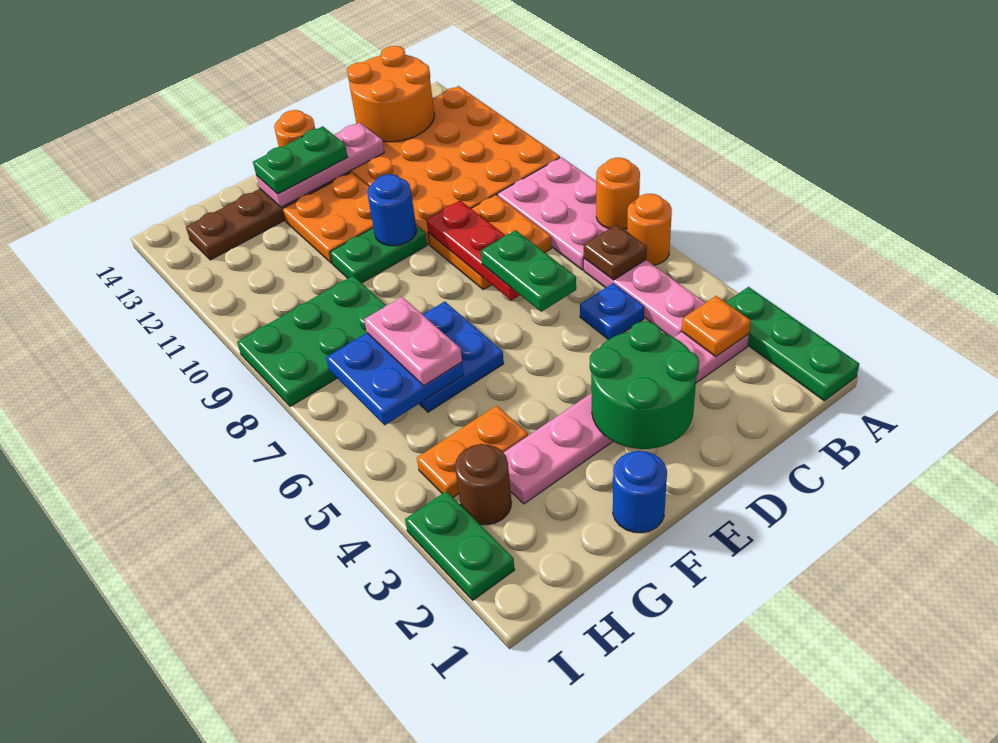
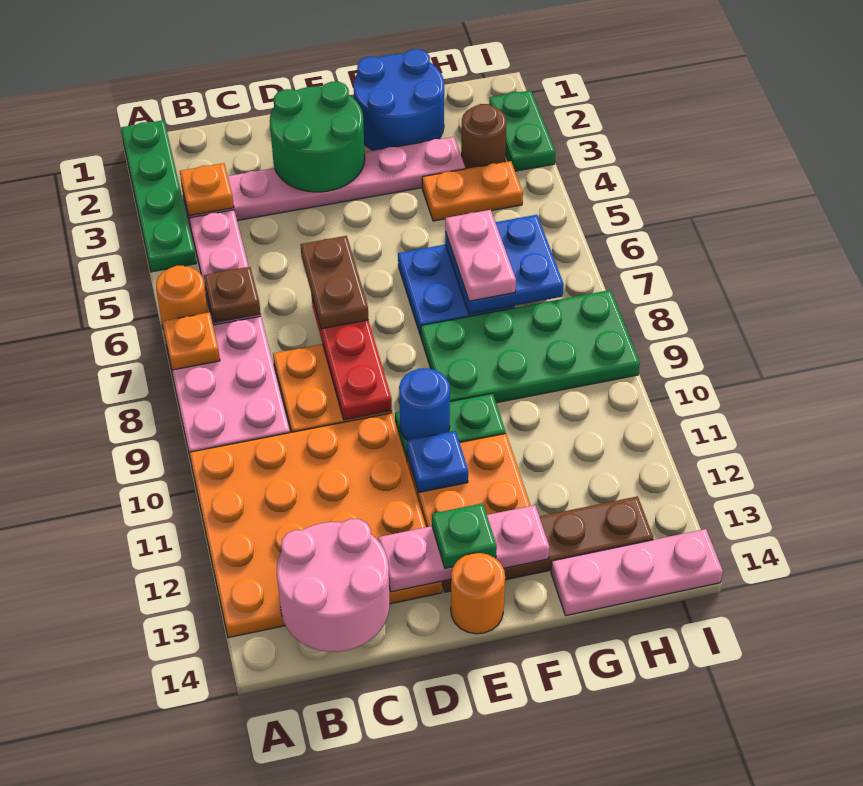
green plate A1:A3 level 1 -> green plate A1:A4 level 1
orange round brick A7 level 2 -> orange plate A7 level 2
orange round brick B13:C14 level 2 -> pink round brick B13:C14 level 2
blue plate C5 level 1 -> blue plate E11 level 2
green plate D6:D7 level 3 -> brown plate D6:D7 level 3
green plate E13:F13 level 3 -> green plate E13 level 3
blue round brick F1 level 1 -> blue round brick F1:G2 level 1
green plate G8:I9 level 1 -> green plate F8:I9 level 1
none -> pink plate G14:I14 level 1

